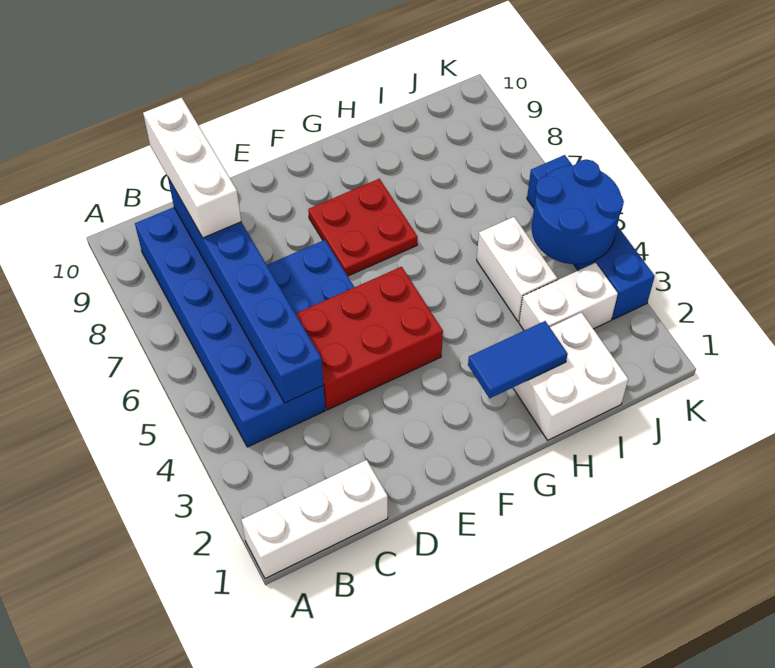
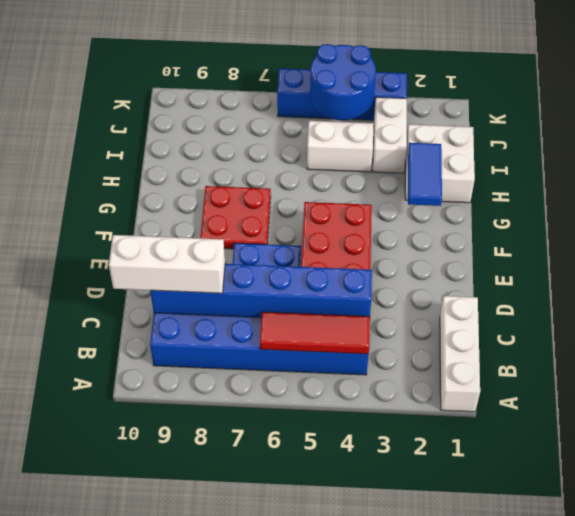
none -> red tile B4:B6 level 2

